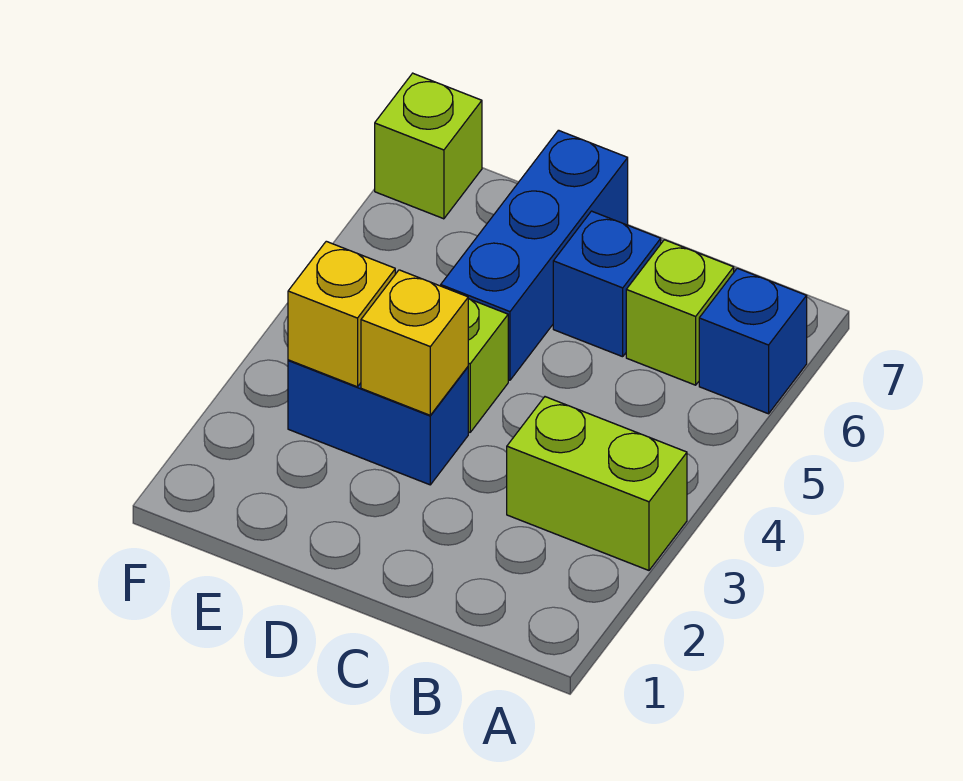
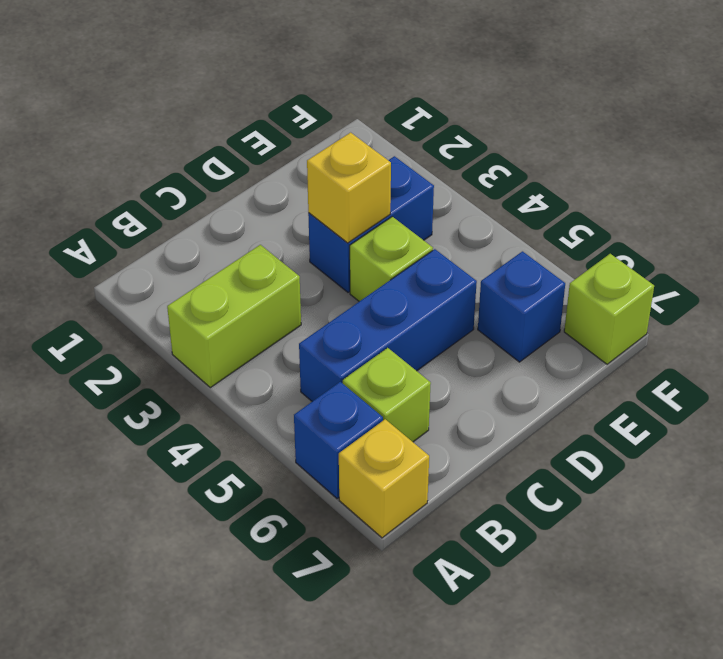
blue brick C6 level 1 -> blue brick E6 level 1
blue brick D5:D7 level 1 -> blue brick B5:D5 level 1
yellow brick E3 level 2 -> yellow brick A7 level 1

